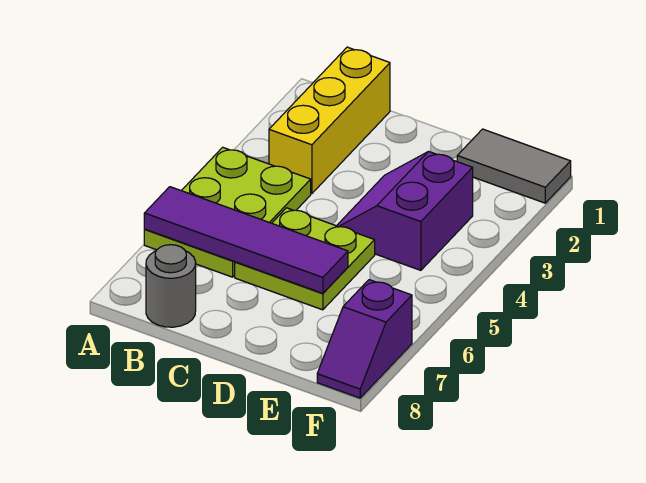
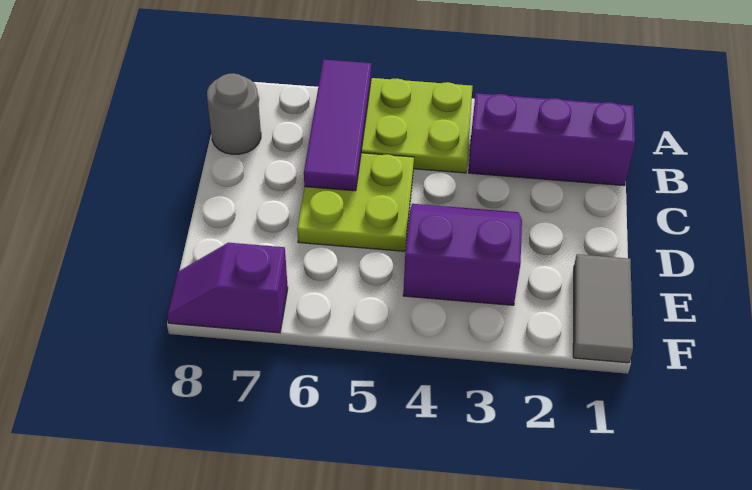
purple tile A6:D6 level 2 -> purple tile A6:C6 level 2
yellow brick B1:B3 level 1 -> purple brick B1:B3 level 1

